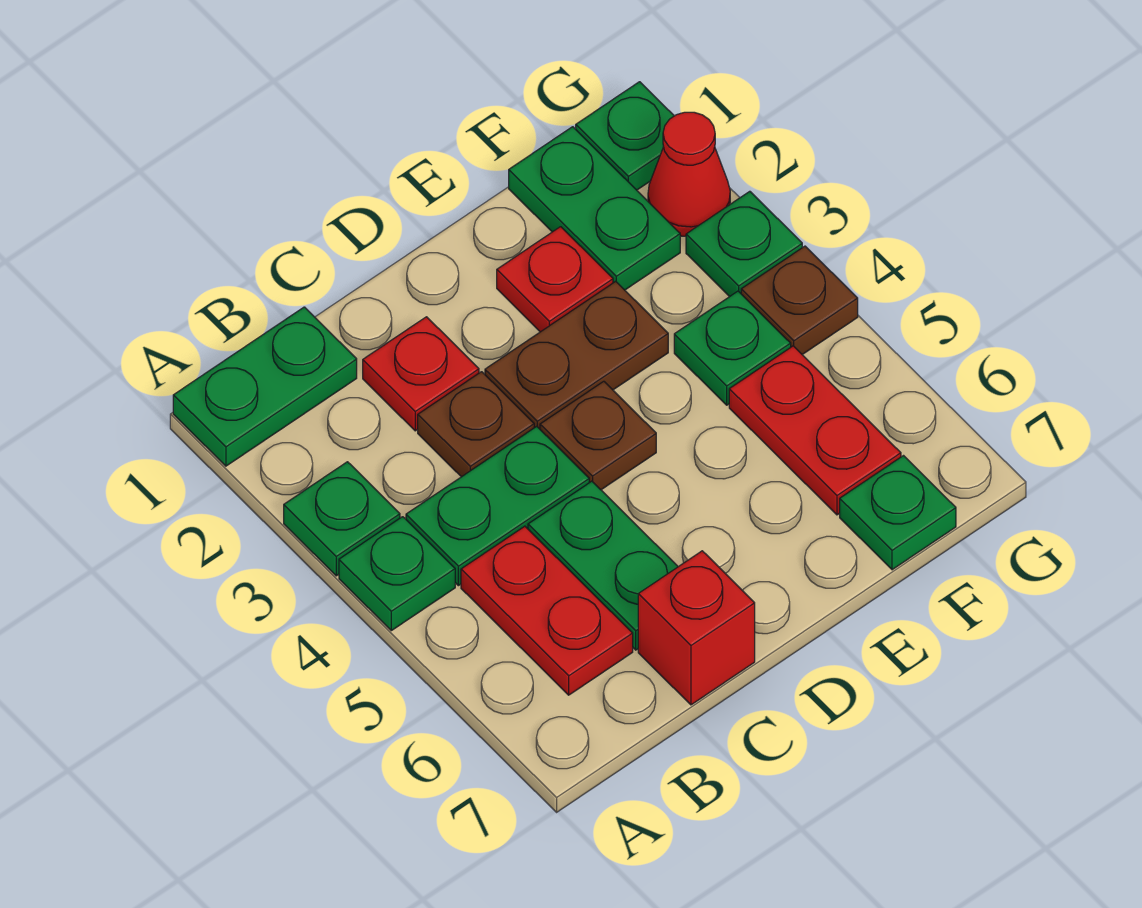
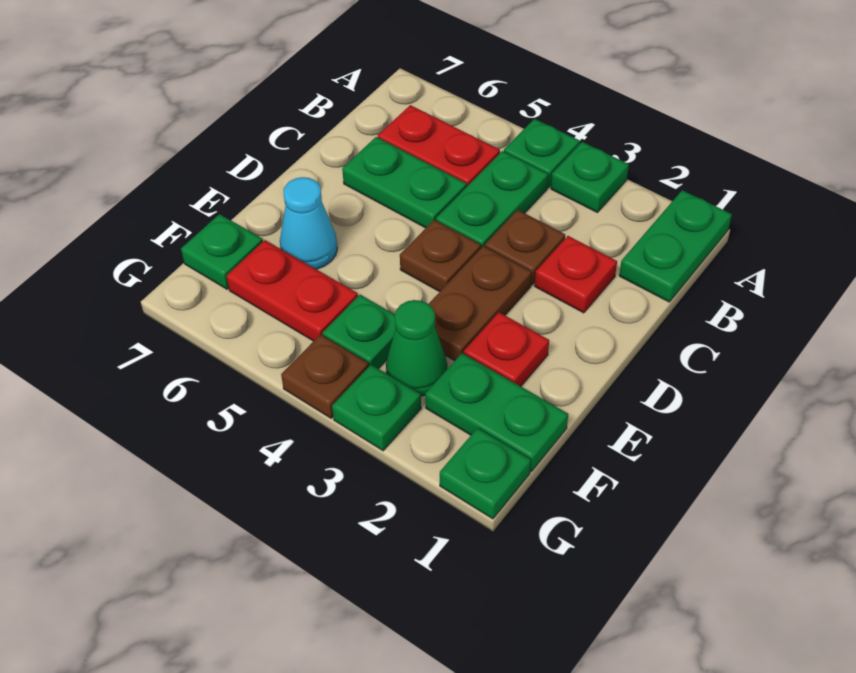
red brick C7 level 1 -> none
none -> cyan cone E6 level 1
none -> green cone F3 level 1
red cone G2 level 1 -> none

